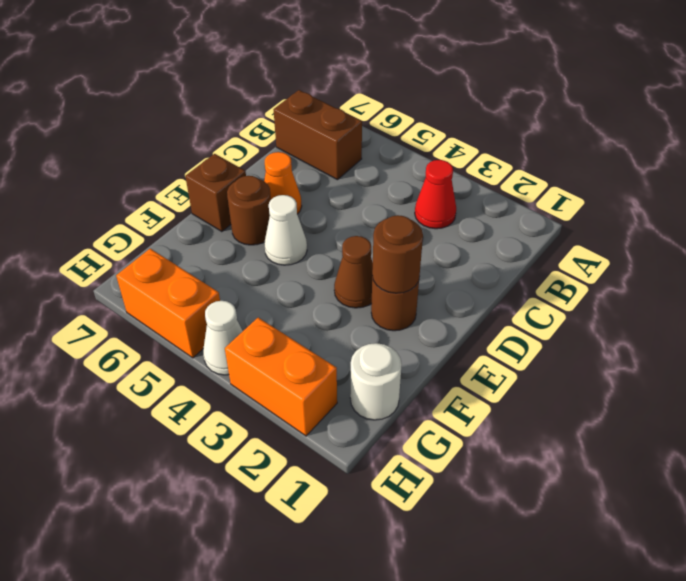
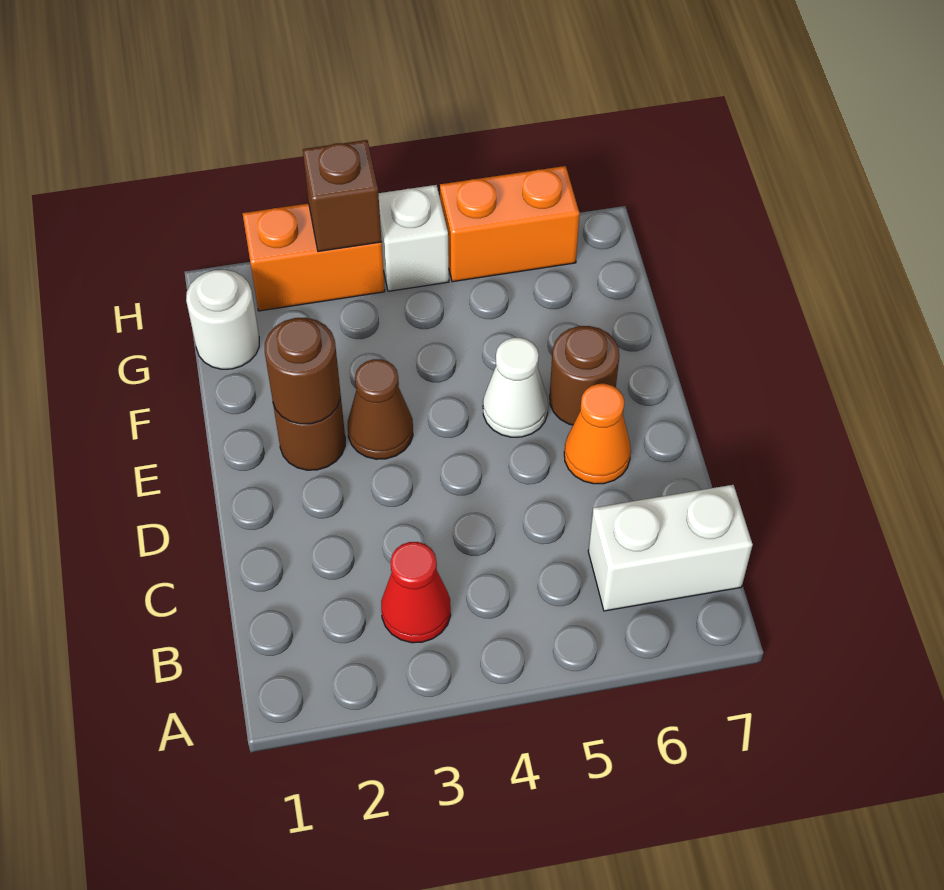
brown brick B6:B7 level 1 -> white brick B6:B7 level 1
brown brick E7 level 1 -> brown brick H3 level 2
white cone H4 level 1 -> white brick H4 level 1

